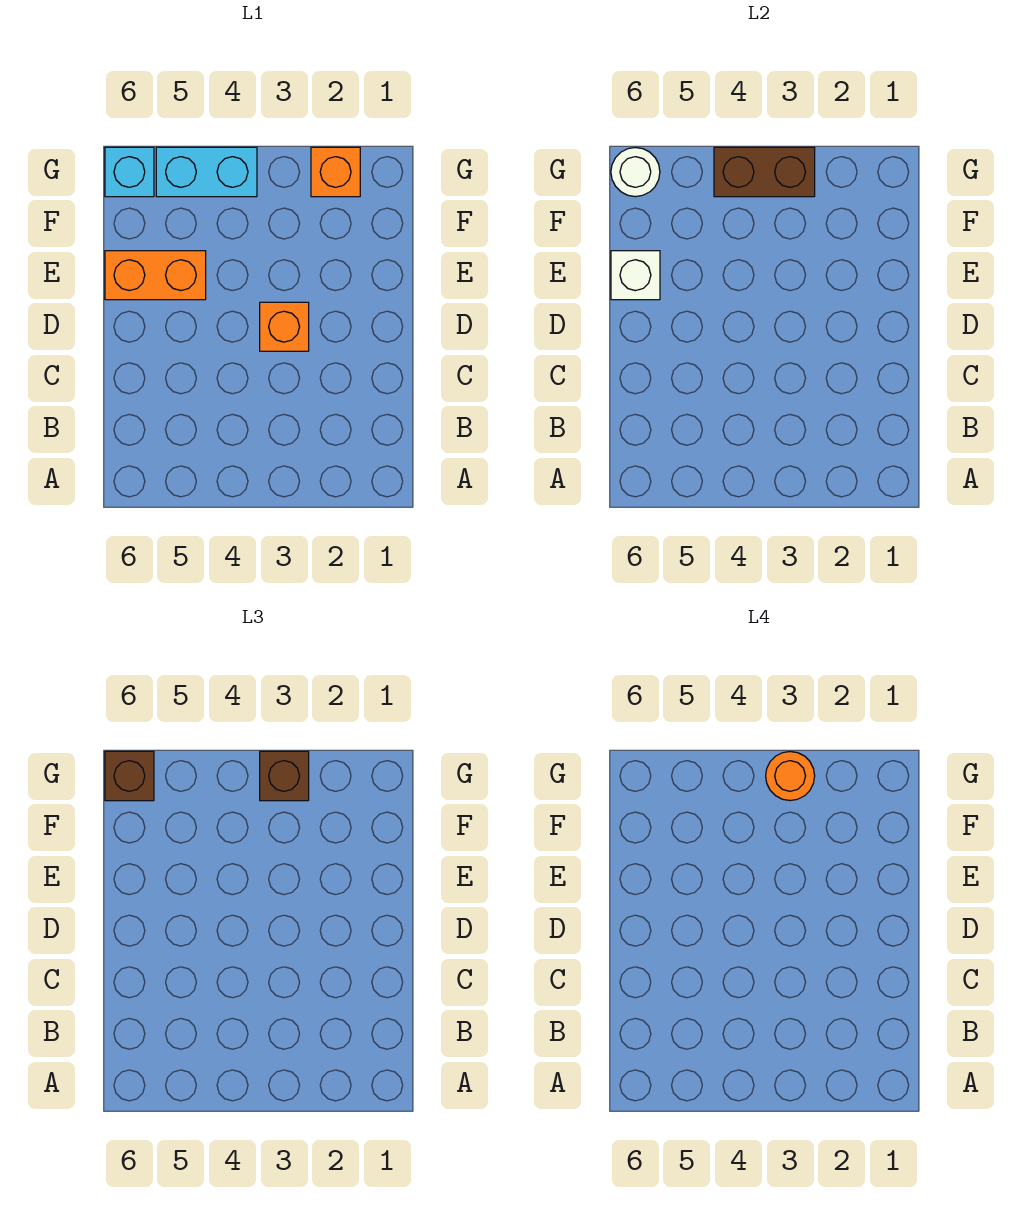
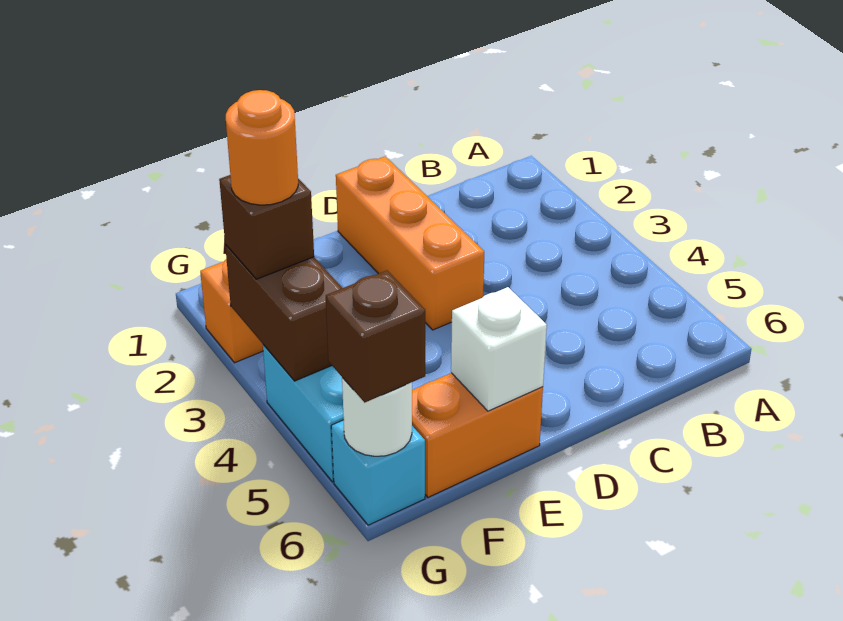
orange brick D3 level 1 -> orange brick D1:D3 level 1
orange brick E5:E6 level 1 -> orange brick E6:F6 level 1

